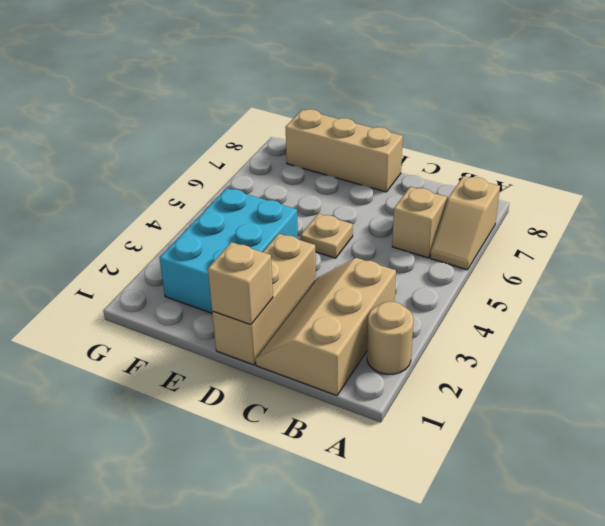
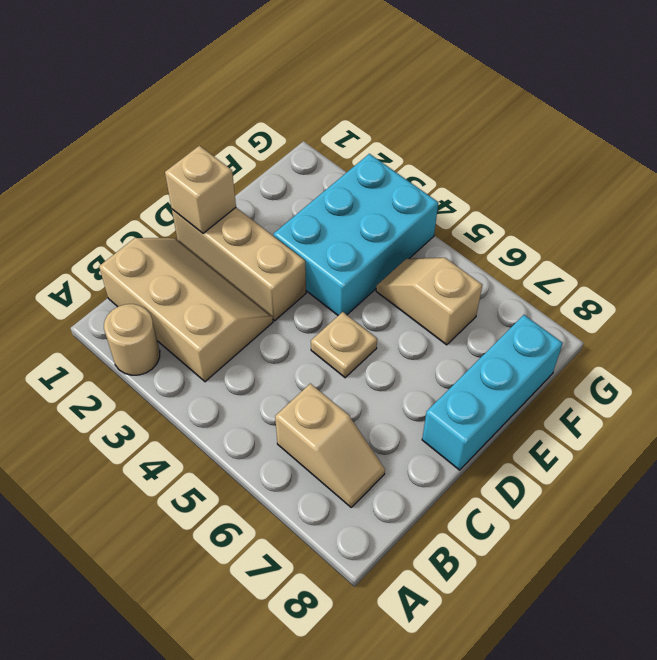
tan slope A6:A7 level 1 top 7 -> tan slope F5:F6 level 1 top 6
tan brick D8:F8 level 1 -> cyan brick D8:F8 level 1
cyan brick E2:F4 level 1 -> cyan brick E3:G4 level 1

